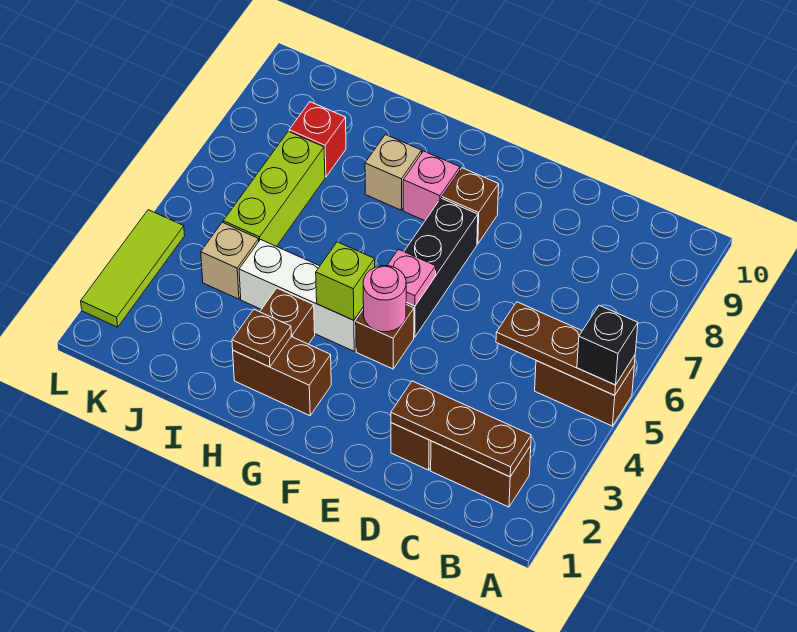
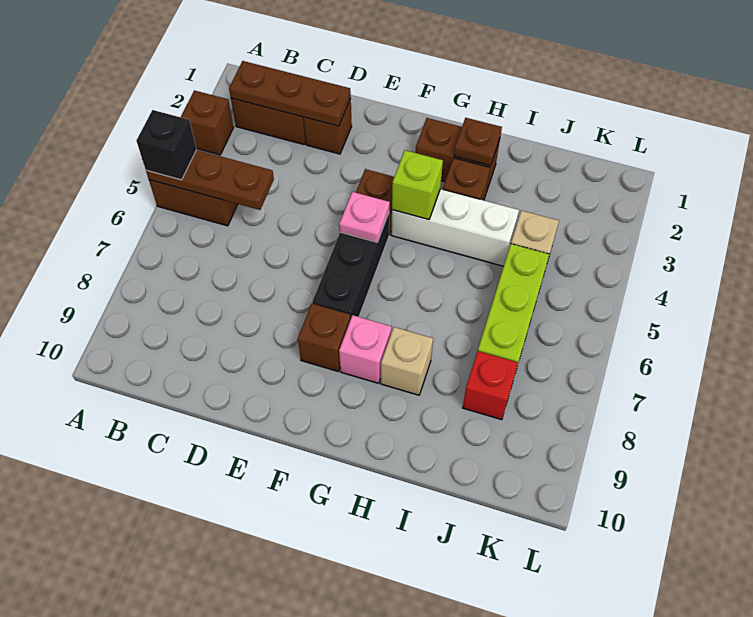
none -> brown brick A3 level 1
pink round brick F4 level 2 -> none
lime tile L2:L4 level 1 -> none

